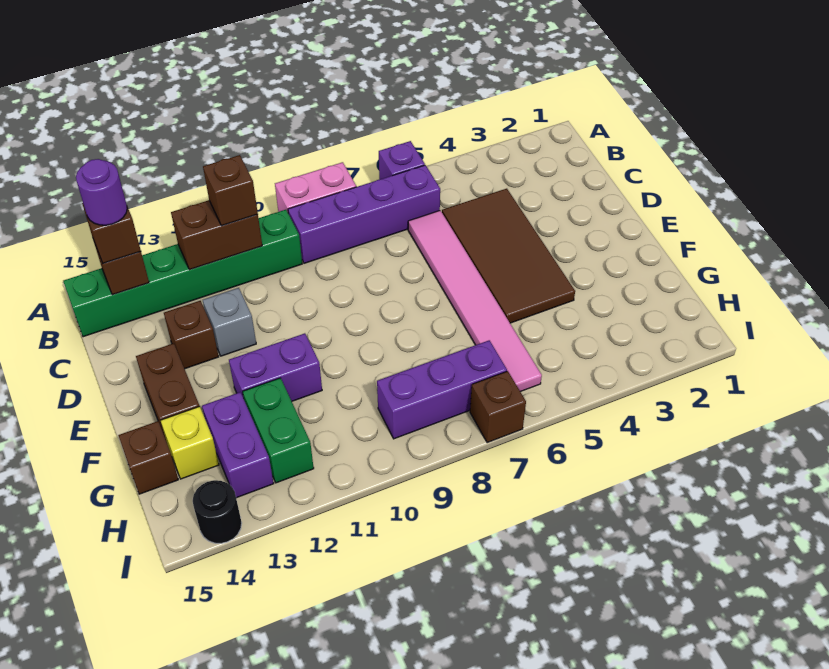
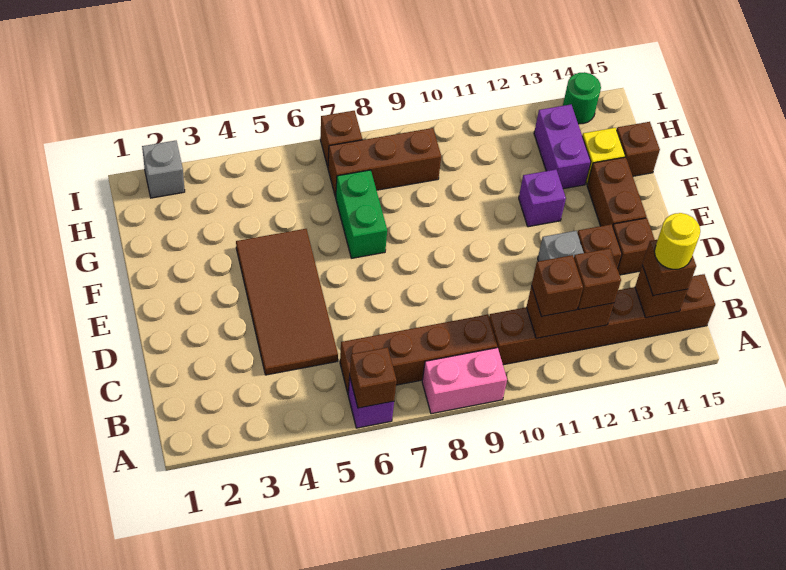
none -> brown brick A6 level 2
purple brick B6:B9 level 1 -> brown brick B6:B9 level 1
green brick B10:B15 level 1 -> brown brick B10:B15 level 1
none -> brown brick B12 level 3
purple round brick B14 level 4 -> yellow round brick B14 level 4
pink tile C6:H6 level 1 -> none
none -> brown brick D14 level 1
purple brick F11:F12 level 1 -> purple brick F12 level 1
green brick G12:H12 level 1 -> green brick F7:G7 level 1
purple brick H7:H9 level 1 -> brown brick H7:H9 level 1
none -> grey brick I2 level 1
black round brick I14 level 1 -> green round brick I14 level 1

